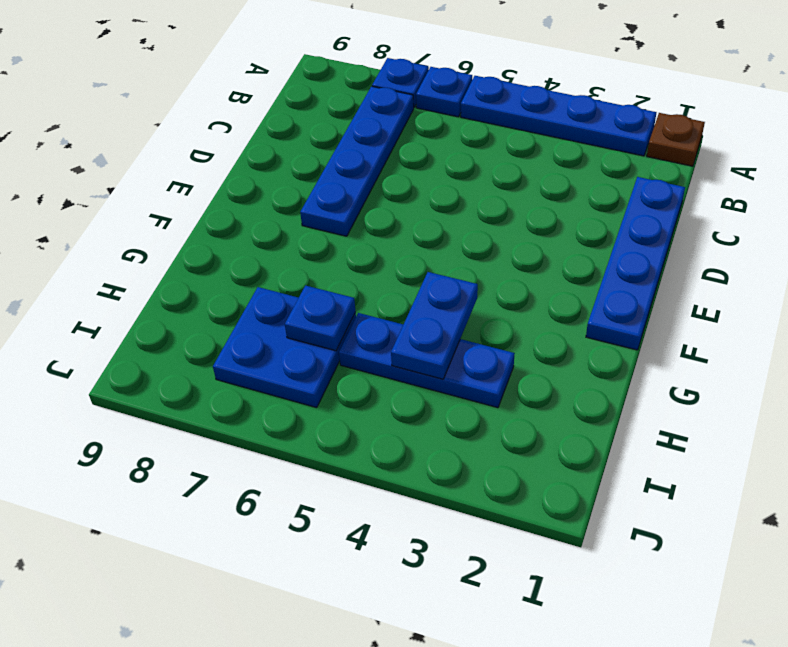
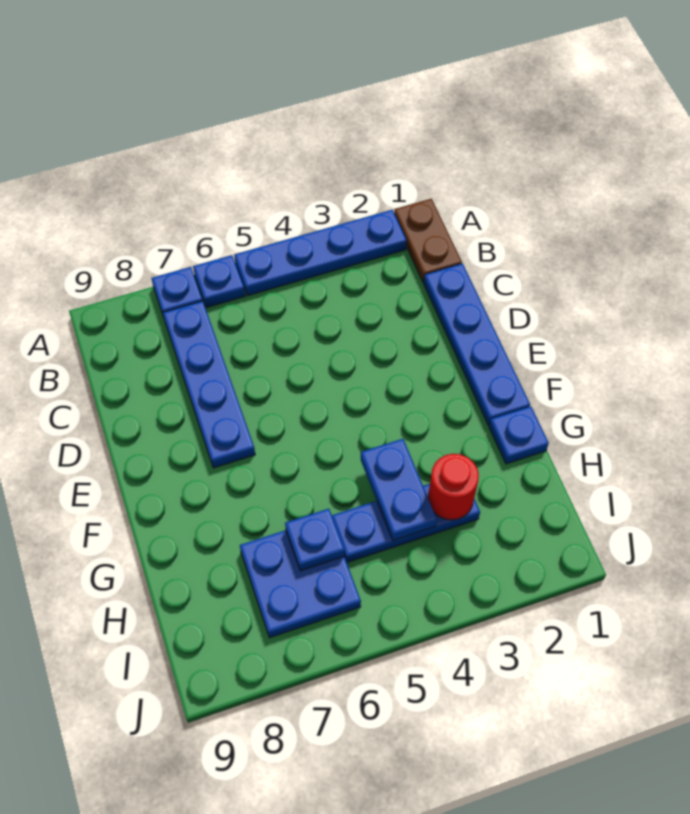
brown plate A1 level 1 -> brown plate A1:B1 level 1
none -> blue plate G1 level 1
none -> red round brick H3 level 2

